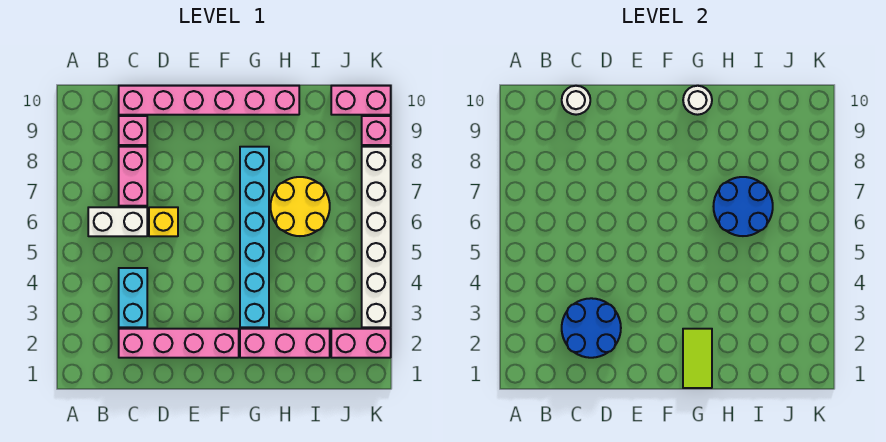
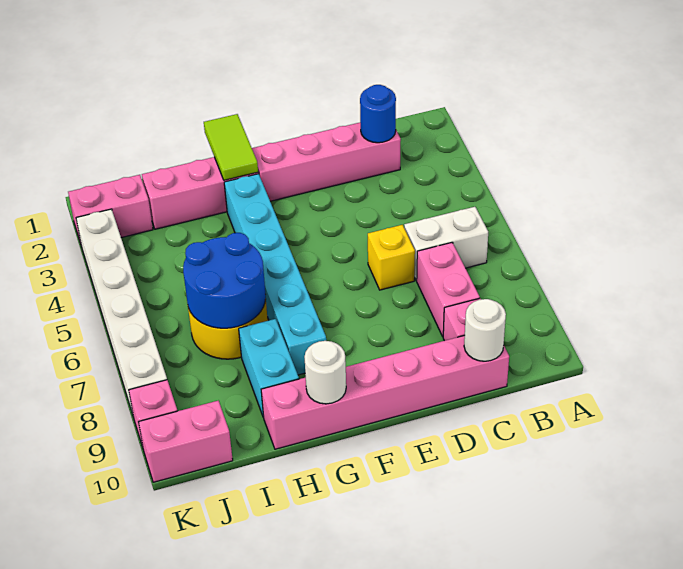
blue round brick C2:D3 level 2 -> blue round brick C2 level 2
cyan brick C3:C4 level 1 -> cyan brick H8:H9 level 1

